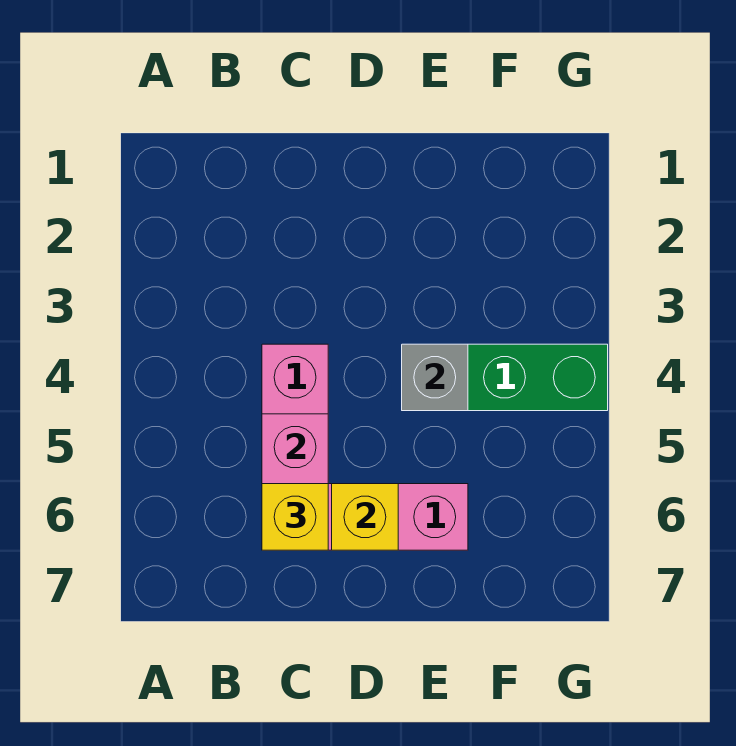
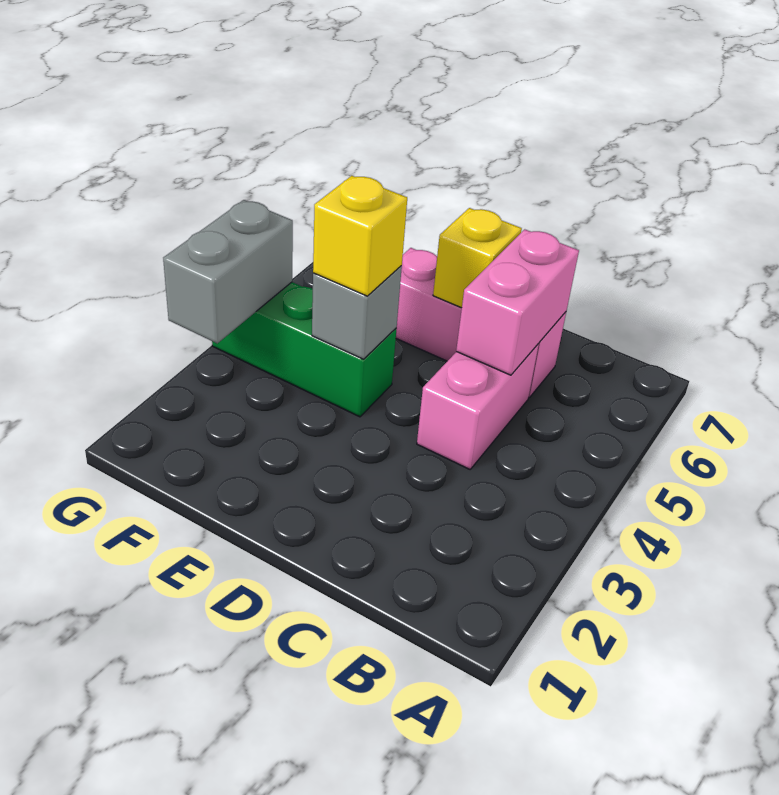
yellow brick C6 level 3 -> yellow brick E4 level 3
none -> grey brick G3:G4 level 2

